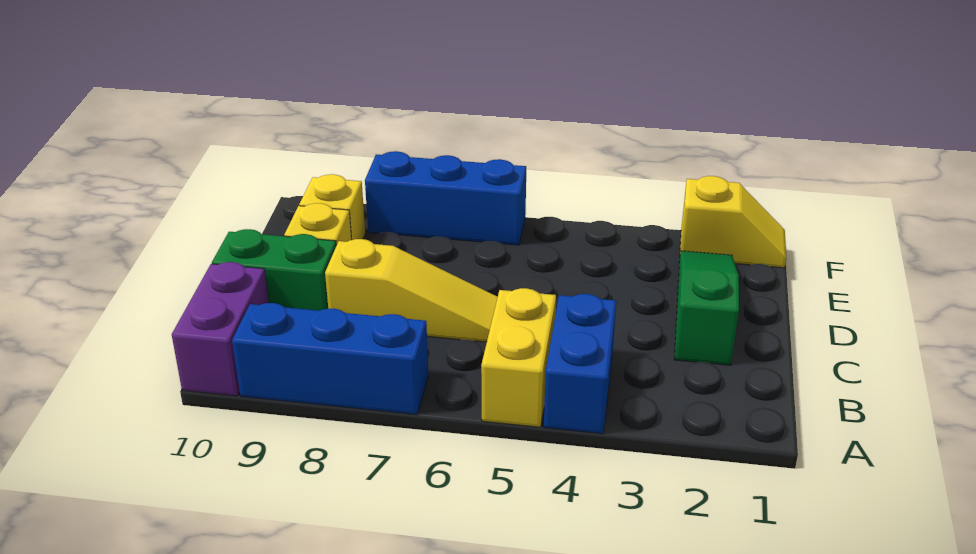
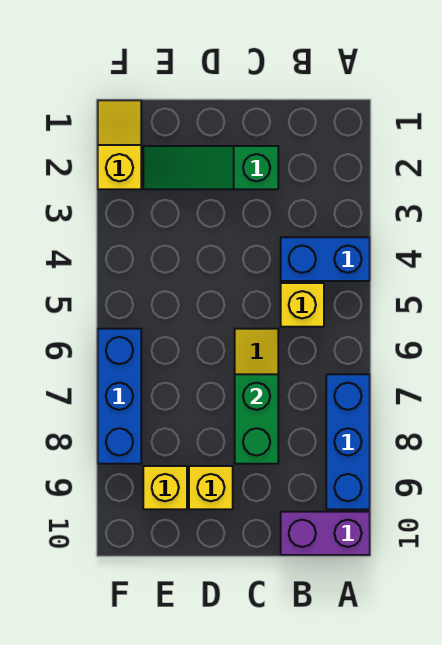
yellow brick A5:B5 level 1 -> yellow brick B5 level 1
green brick C9:C10 level 1 -> green brick C7:C8 level 2

